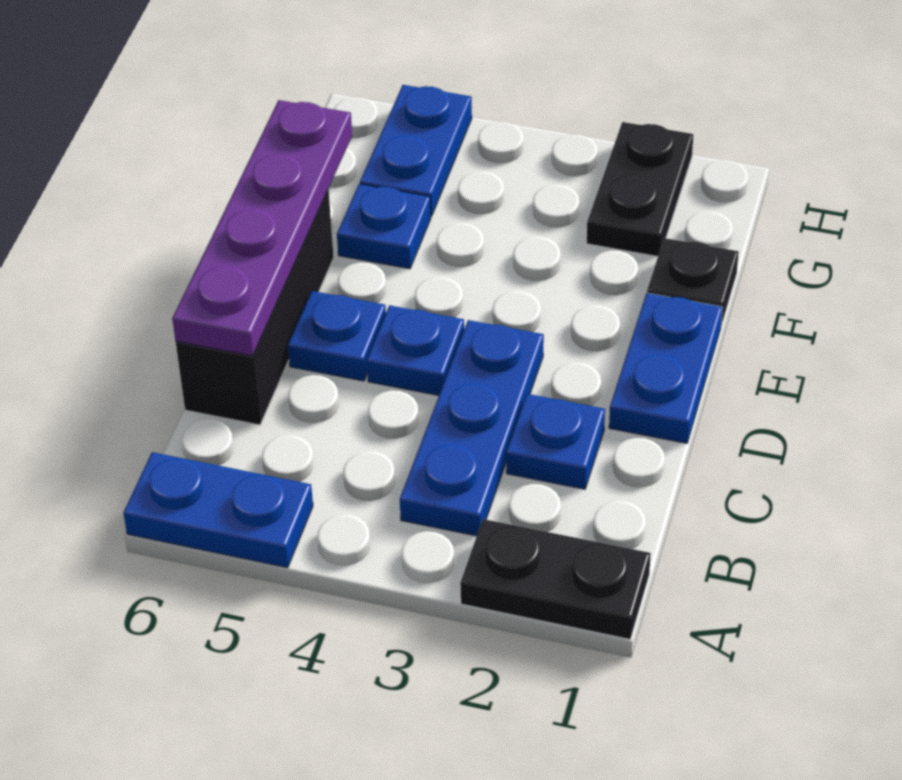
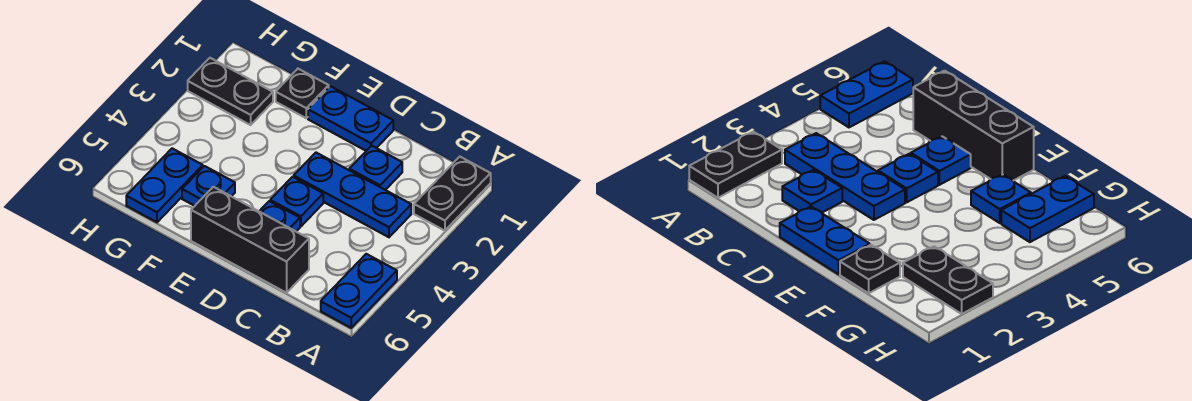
purple plate C6:F6 level 2 -> none
blue plate G5:H5 level 1 -> blue plate G5:G6 level 1

